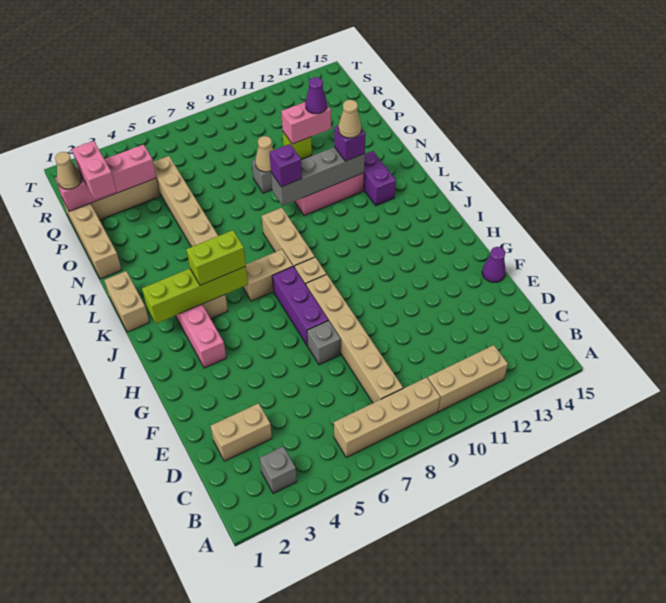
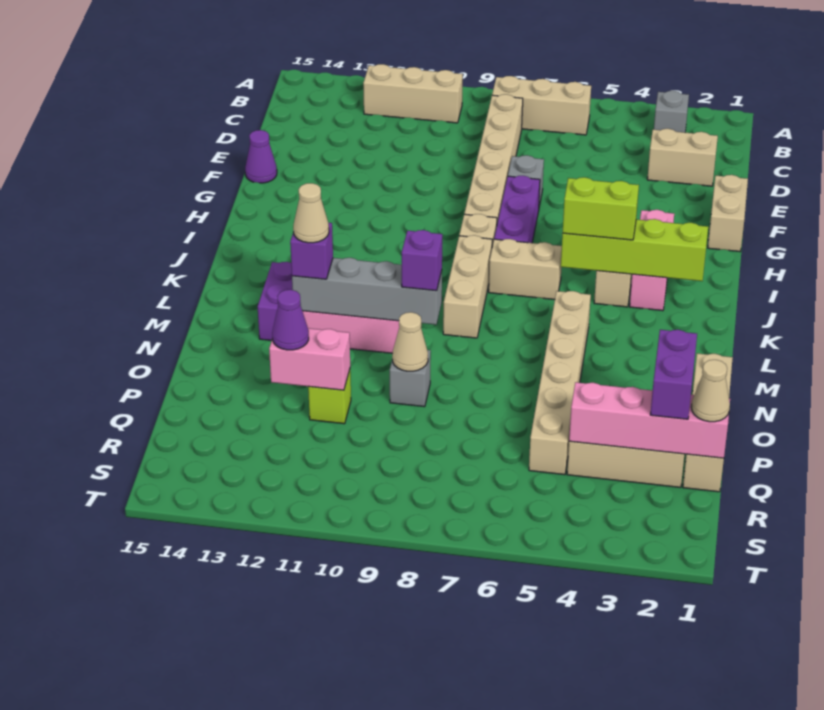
tan brick B6:B9 level 1 -> tan brick B6:B8 level 1
tan brick K1:L1 level 1 -> tan brick F1:G1 level 1
pink brick P2:Q2 level 3 -> purple brick P2:Q2 level 3

